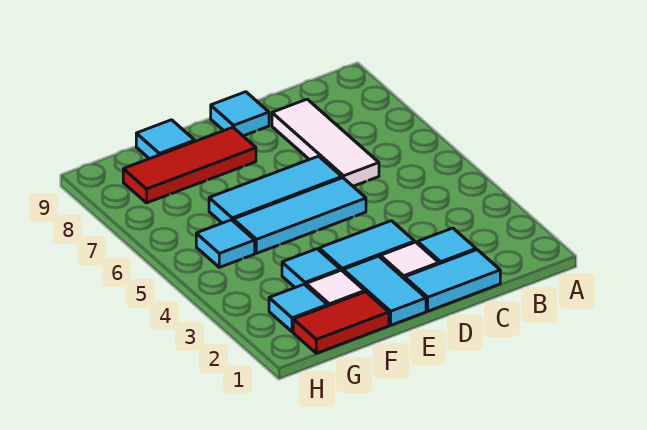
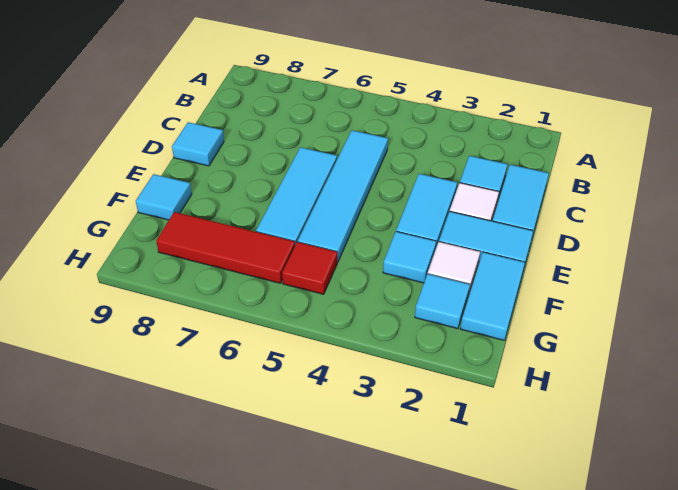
white tile C6:C8 level 1 -> none
cyan tile D5:F5 level 1 -> cyan tile C5:F5 level 1
red tile E8:G8 level 1 -> red tile G6:G8 level 1
red tile F1:G1 level 1 -> cyan tile F1:G1 level 1
cyan tile G5 level 1 -> red tile G5 level 1

